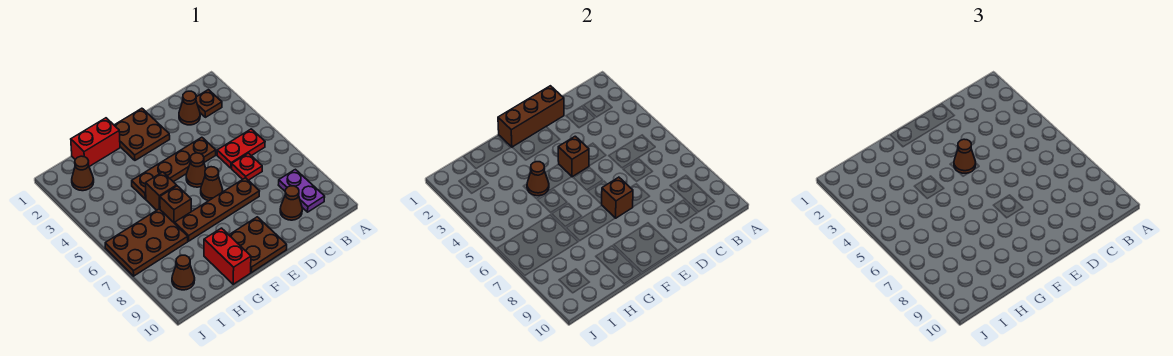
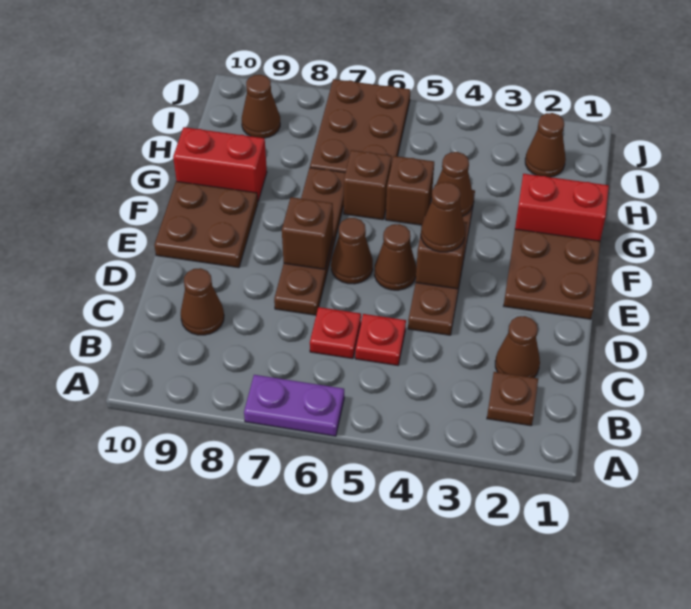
red plate B5:C5 level 1 -> red plate C5 level 1
purple plate B8:B9 level 1 -> purple plate A6:A7 level 1
brown brick D1:F1 level 2 -> none
red brick G1:H1 level 1 -> red brick G1:G2 level 1

